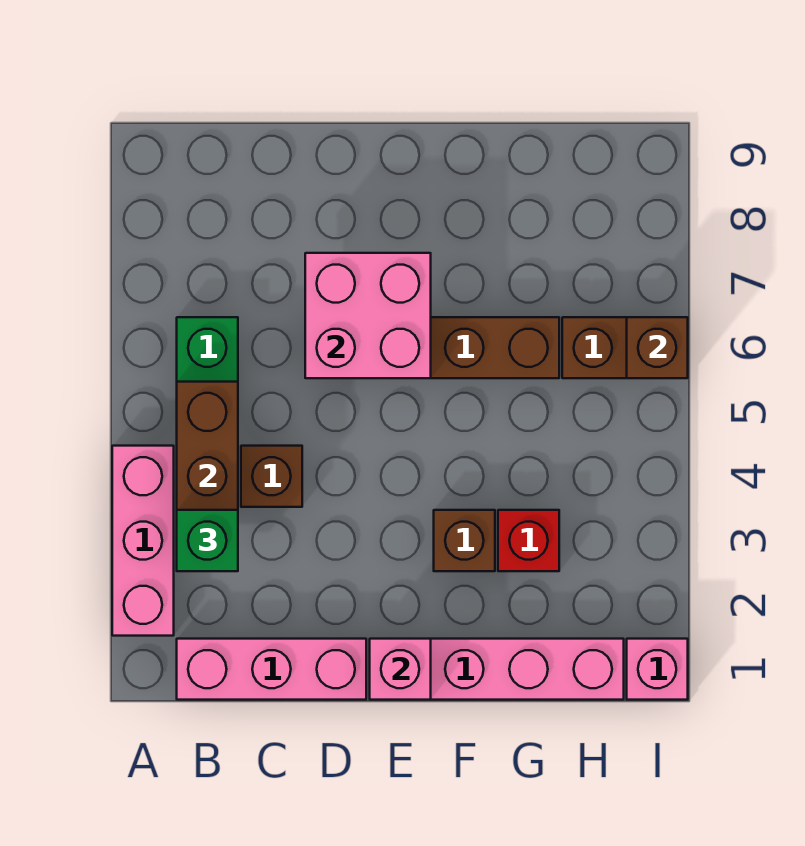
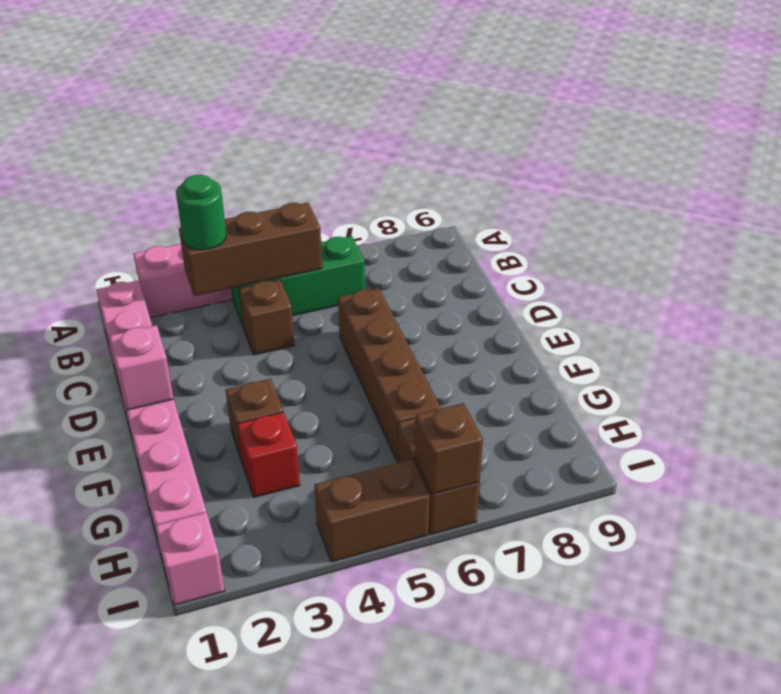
green brick B3 level 3 -> green round brick B3 level 3
pink brick D6:E7 level 2 -> none
none -> brown brick I4:I5 level 1

